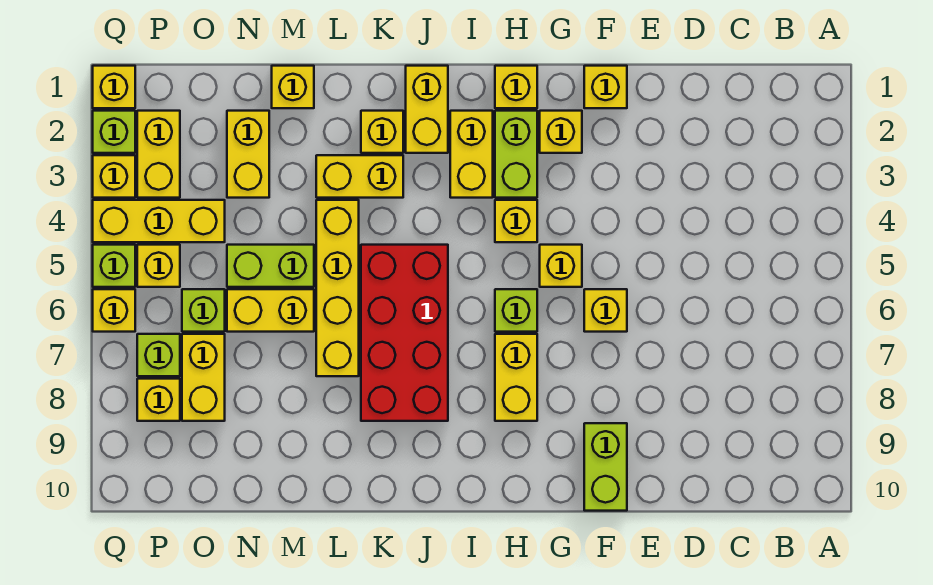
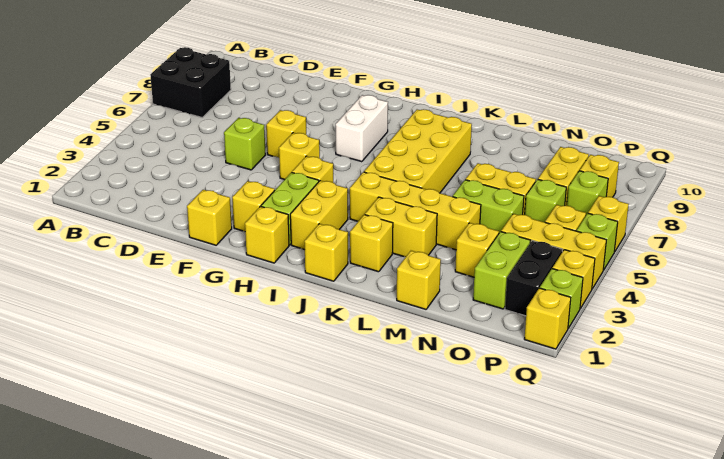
none -> black brick A7:B8 level 1
lime brick F9:F10 level 1 -> lime brick O2:O3 level 1
lime brick H6 level 1 -> lime brick E5 level 1
yellow brick H7:H8 level 1 -> white brick H7:H8 level 1
yellow brick J1:J2 level 1 -> yellow brick J1 level 1
red brick J5:K8 level 1 -> yellow brick J5:K8 level 1
yellow brick L4:L7 level 1 -> yellow brick J4:M4 level 1
yellow brick N2:N3 level 1 -> yellow brick N3 level 1
yellow brick P2:P3 level 1 -> black brick P2:P3 level 1

